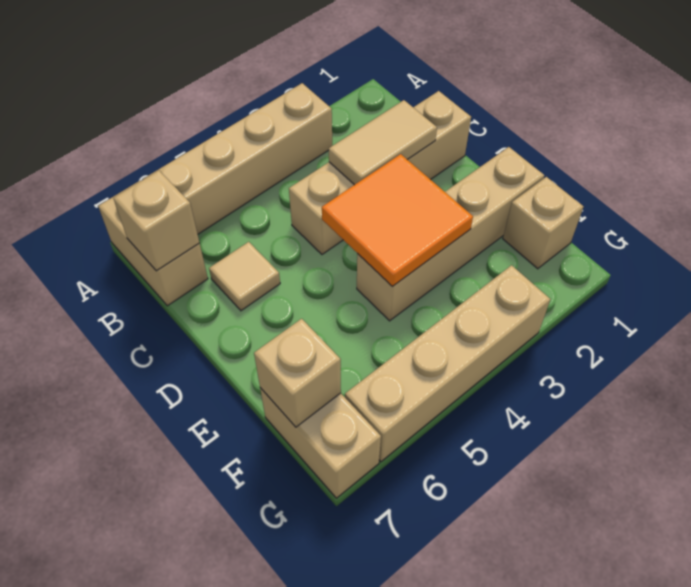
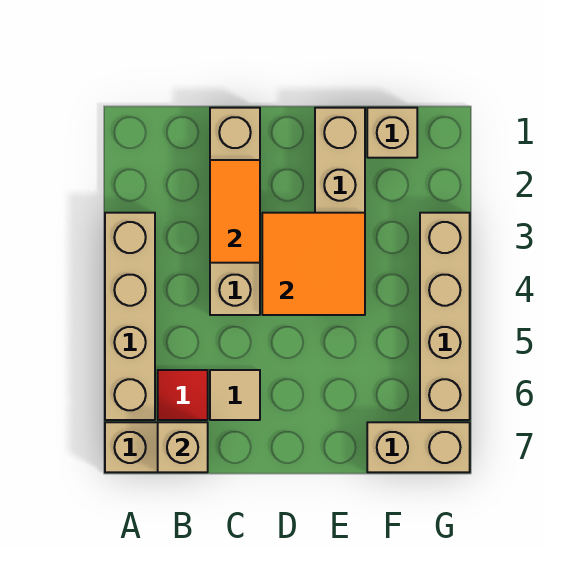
none -> red tile B6 level 1
tan tile C2:C3 level 2 -> orange tile C2:C3 level 2
tan brick F7 level 2 -> none

